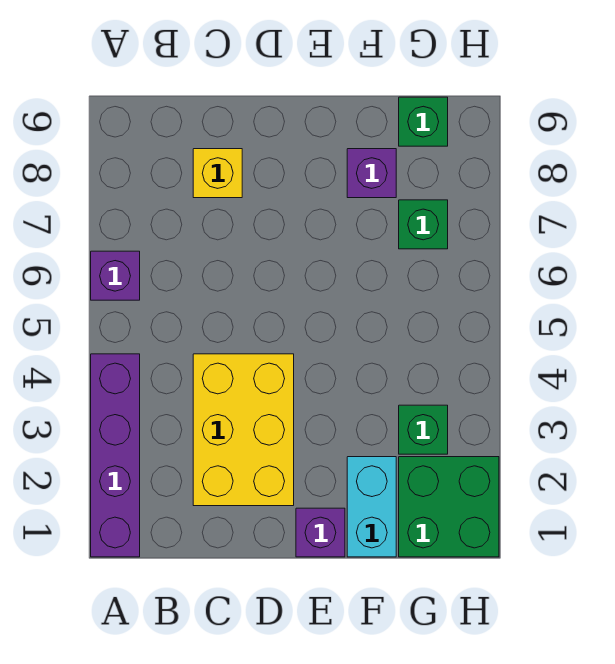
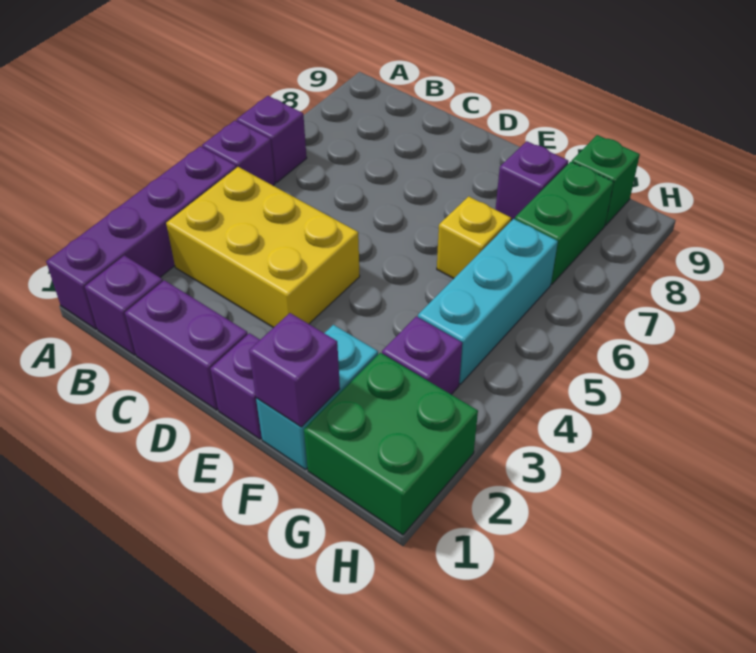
none -> purple brick A5 level 1
none -> purple brick B1 level 1
none -> purple brick C1:D1 level 1
yellow brick C2:D4 level 1 -> yellow brick B3:D4 level 1
yellow brick C8 level 1 -> yellow brick F6 level 1
none -> purple brick F1 level 2
green brick G3 level 1 -> purple brick G3 level 1
none -> cyan brick G4:G6 level 1
green brick G7 level 1 -> green brick G7:G8 level 1

